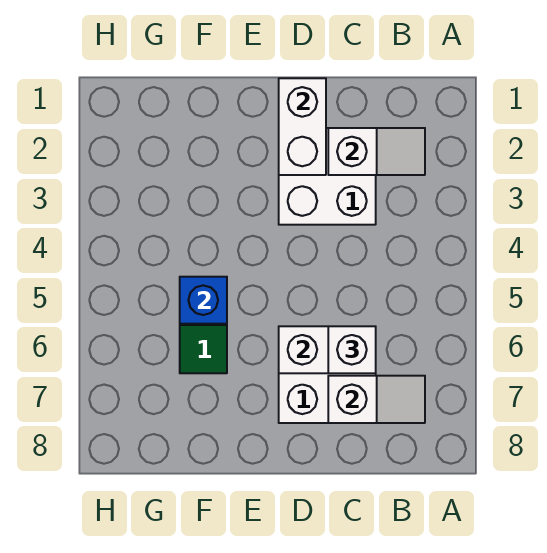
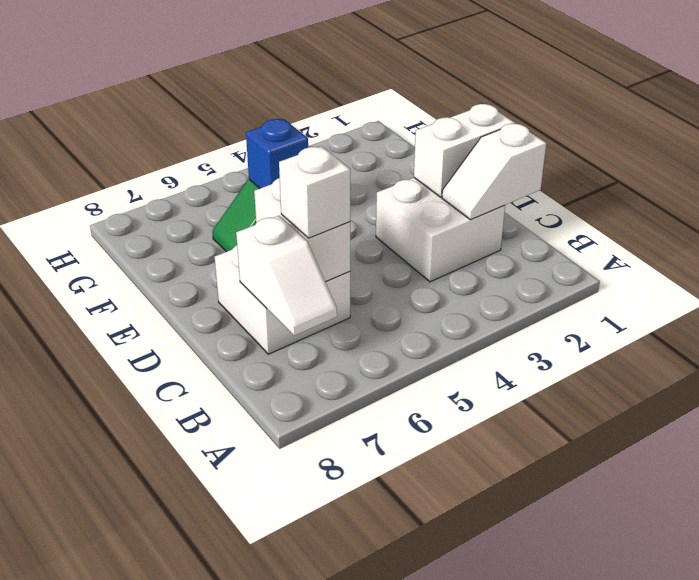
white slope B2:C2 level 2 top C -> white slope C1:C2 level 2 top 1

